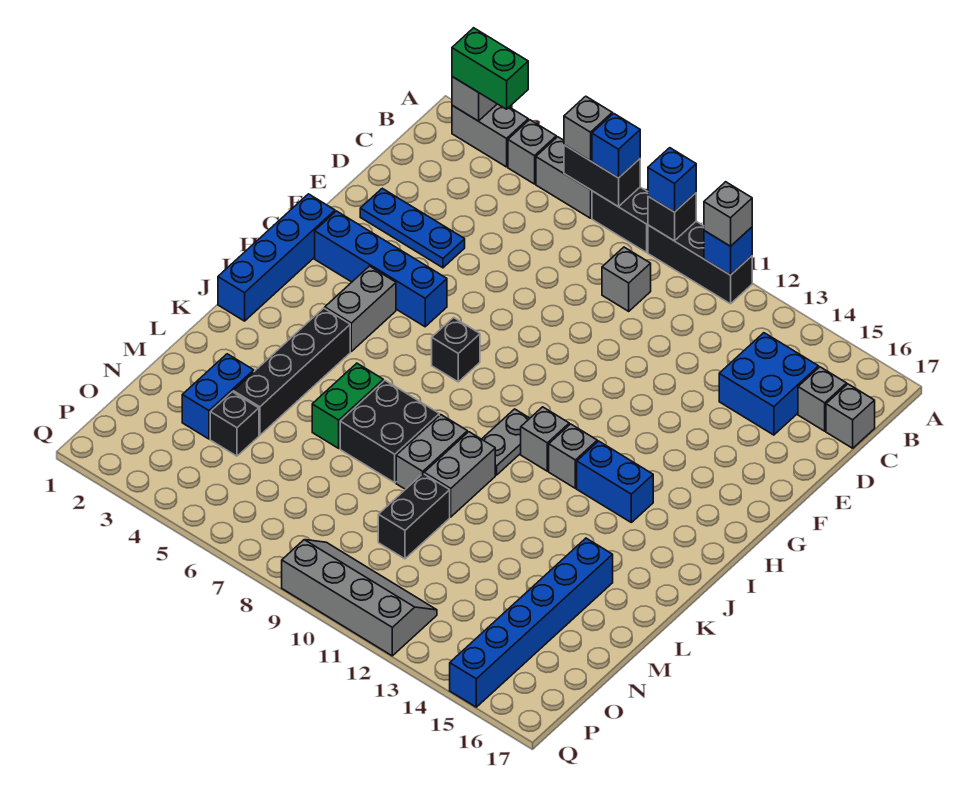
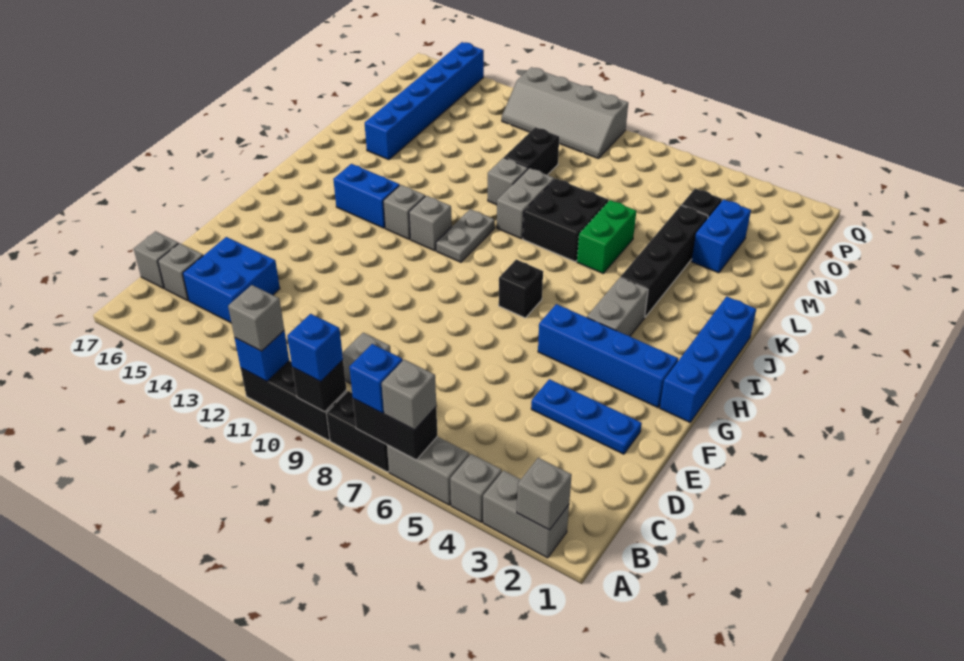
green brick A2:A3 level 3 -> none
grey brick K10:L10 level 1 -> grey brick L10 level 1

